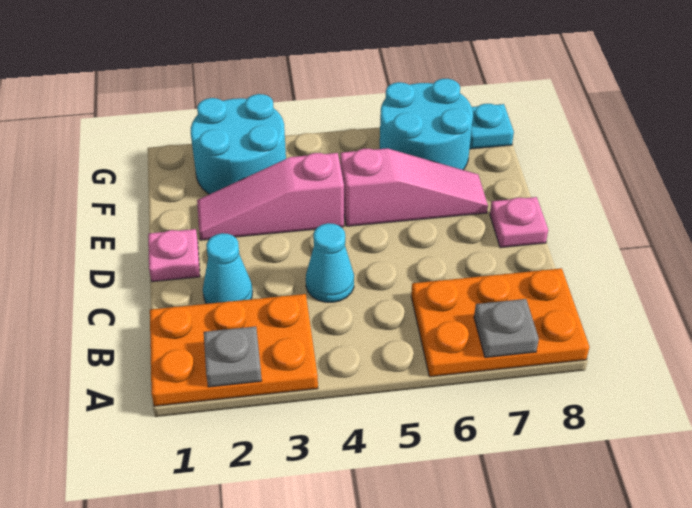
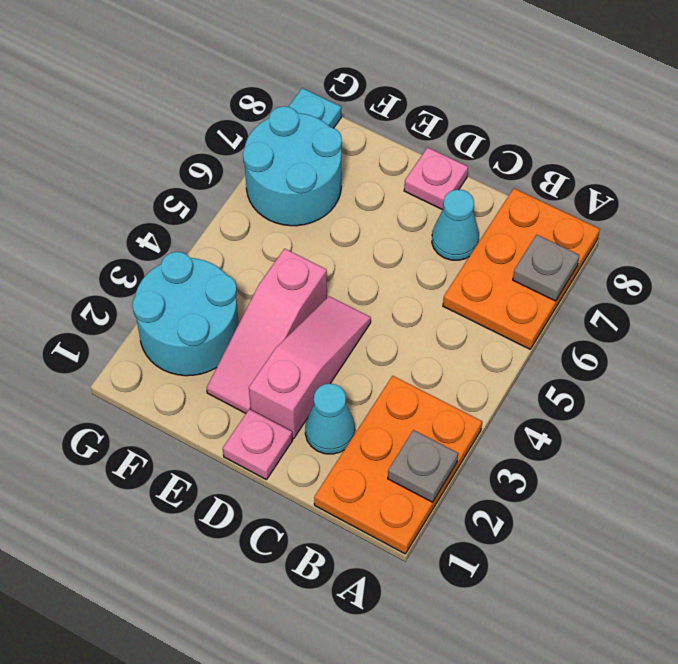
cyan cone C4 level 1 -> cyan cone C7 level 1
pink slope E5:E7 level 1 top 5 -> pink slope D2:D4 level 1 top 2

